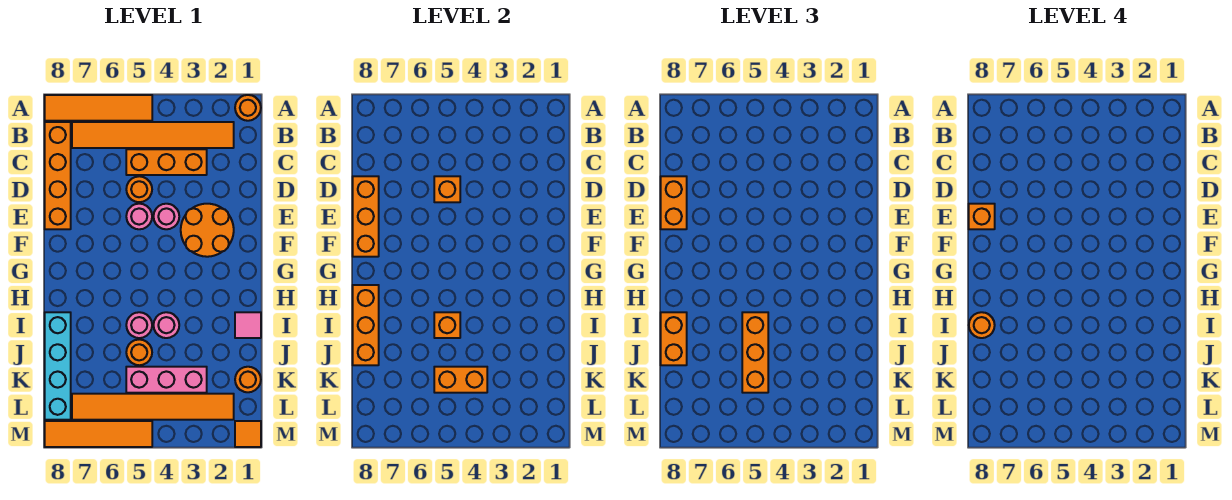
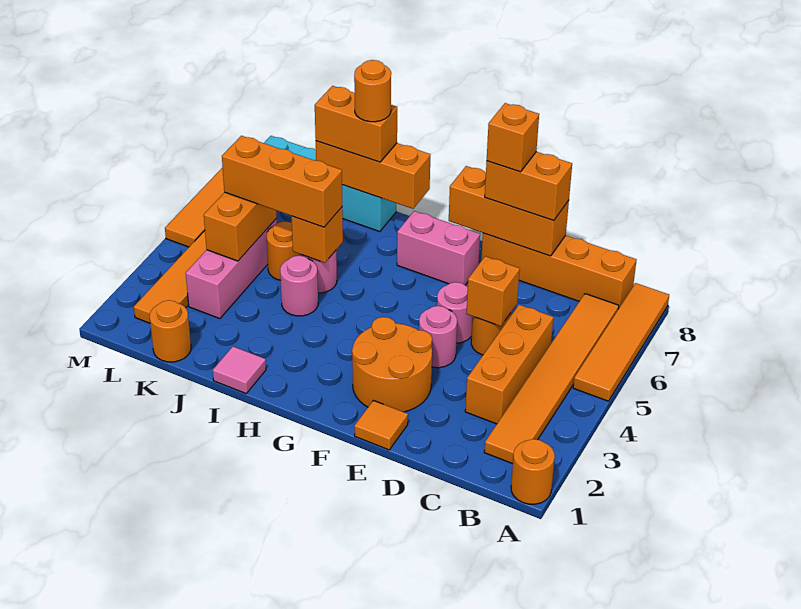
none -> pink brick F7:G7 level 1
orange tile M1 level 1 -> orange tile E1 level 1

